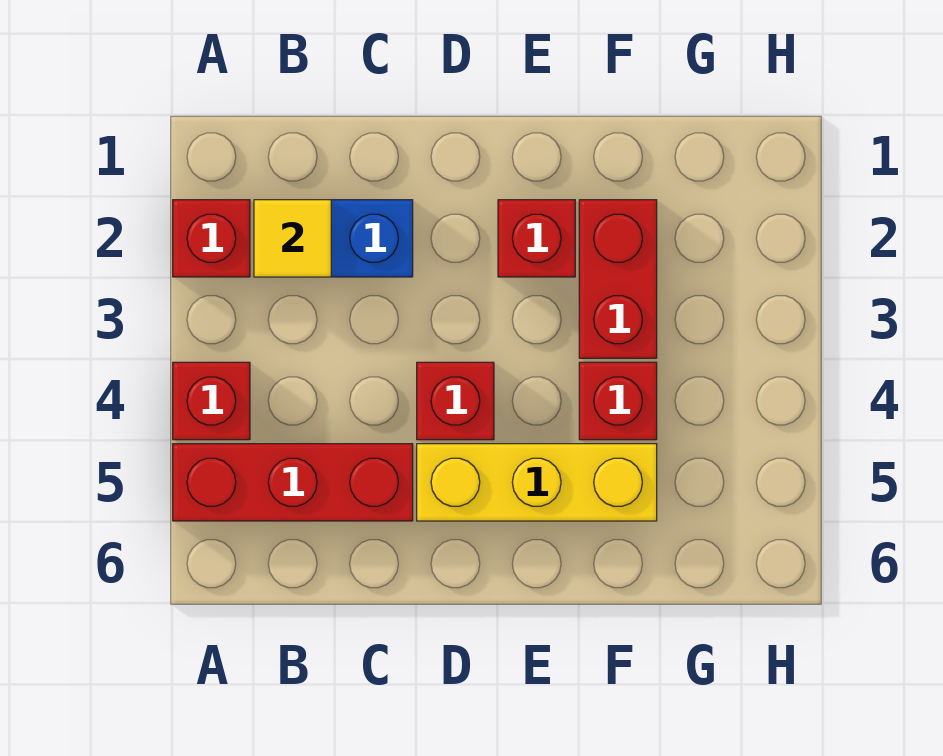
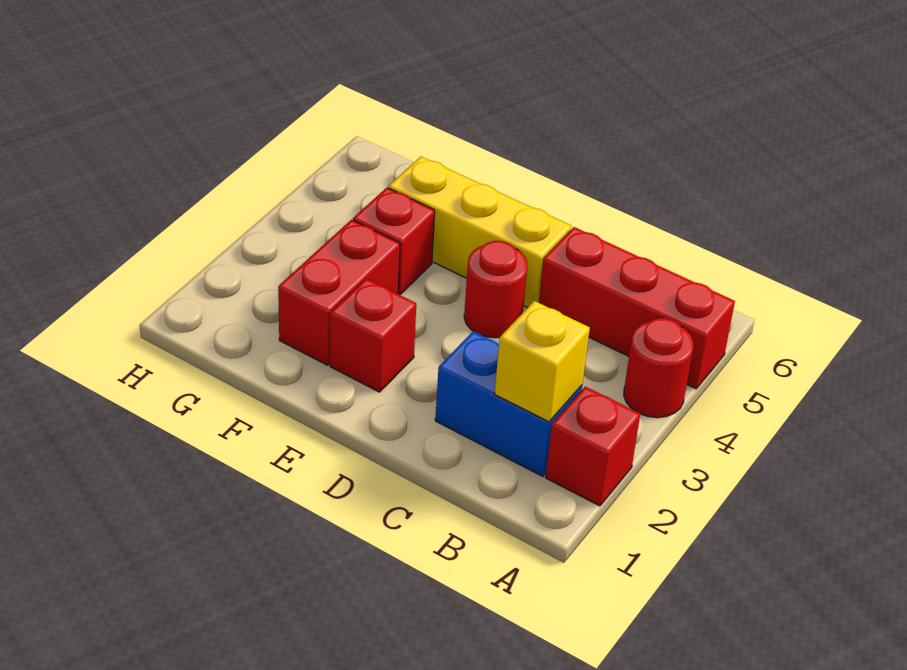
red brick A4 level 1 -> red round brick A4 level 1
yellow tile B2 level 2 -> yellow brick B2 level 2
red brick D4 level 1 -> red round brick D4 level 1

